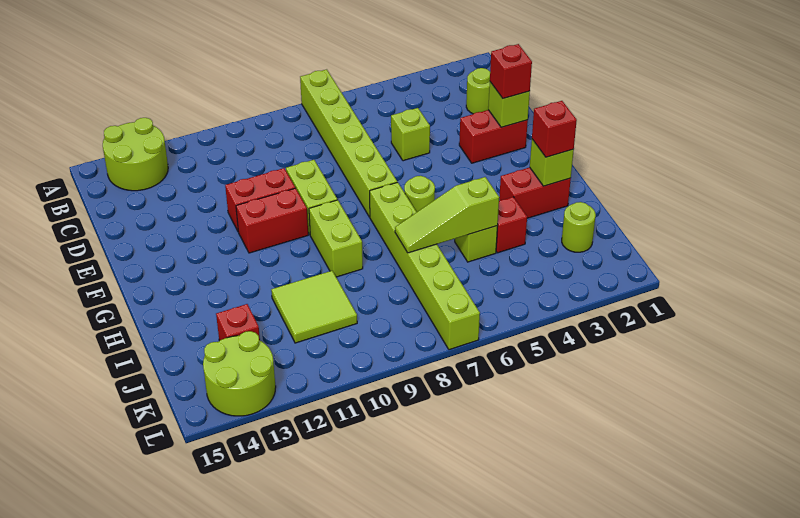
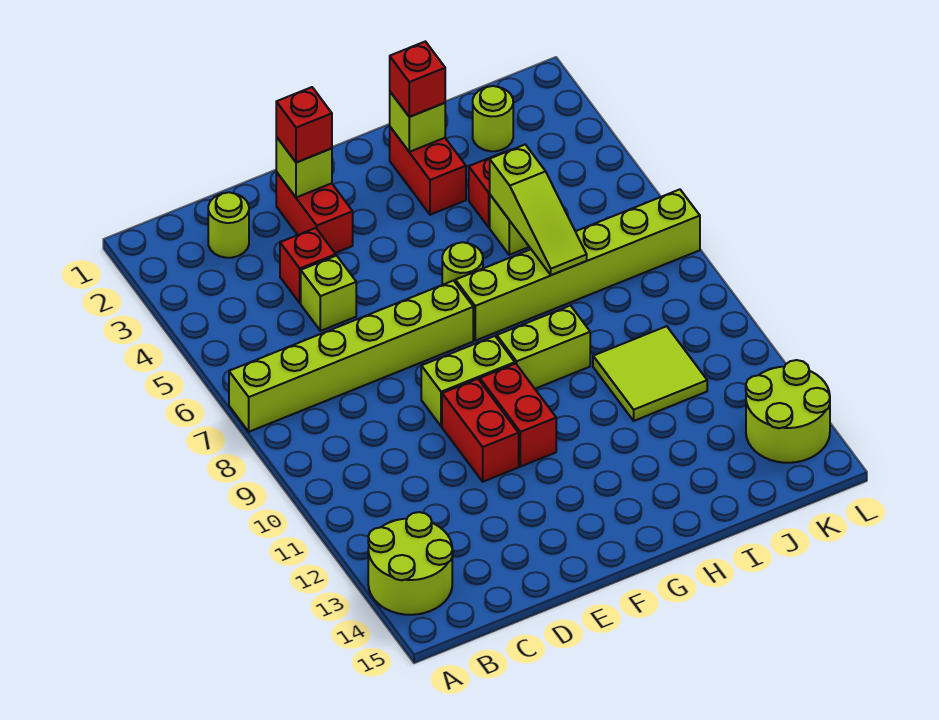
red brick J13 level 1 -> red brick D4 level 1

